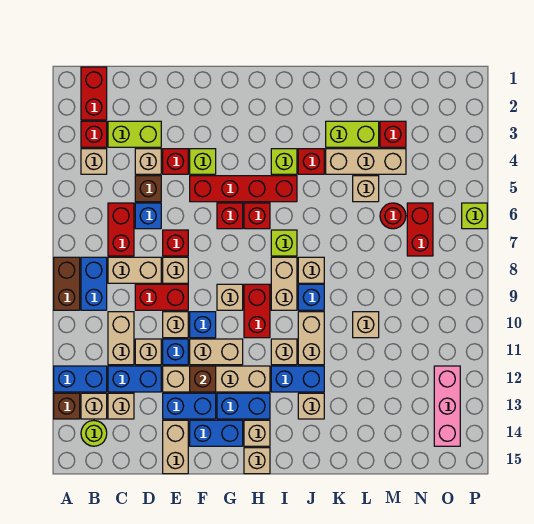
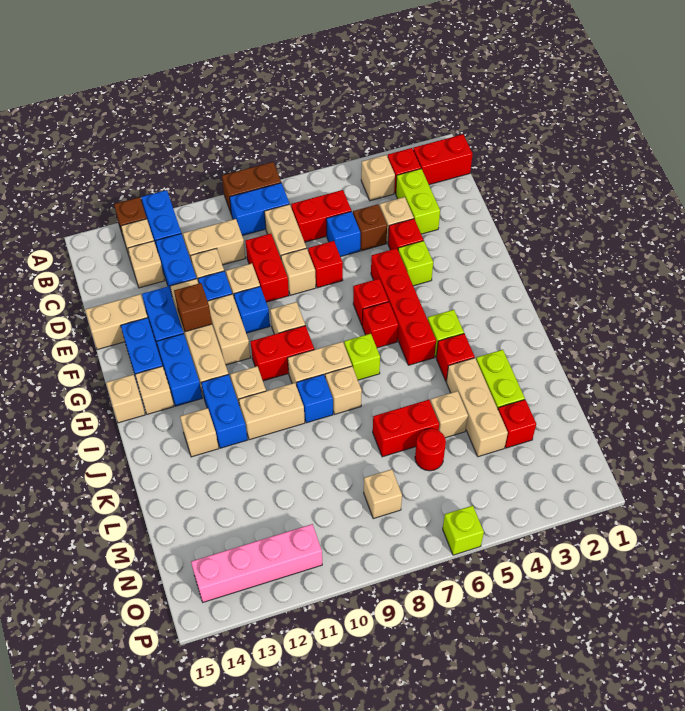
lime round brick B14 level 1 -> none
tan brick L10 level 1 -> tan brick N8 level 1
red brick N6:N7 level 1 -> red brick L6:L7 level 1
pink brick O12:O14 level 1 -> pink brick O11:O14 level 1

